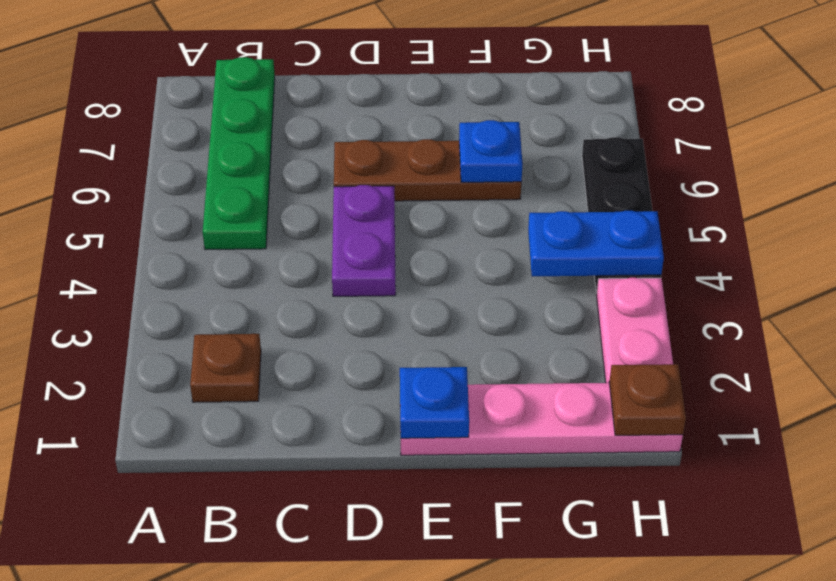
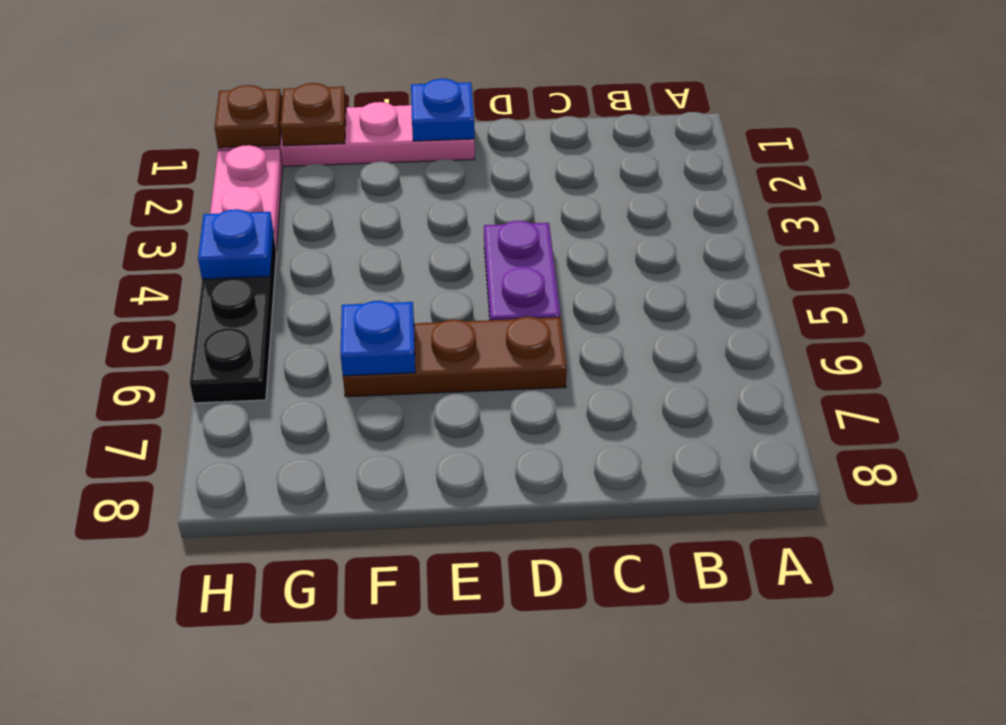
brown plate B2 level 1 -> brown plate G1 level 2
green plate B5:B8 level 1 -> none
blue plate G4:H4 level 2 -> blue plate H4 level 2

